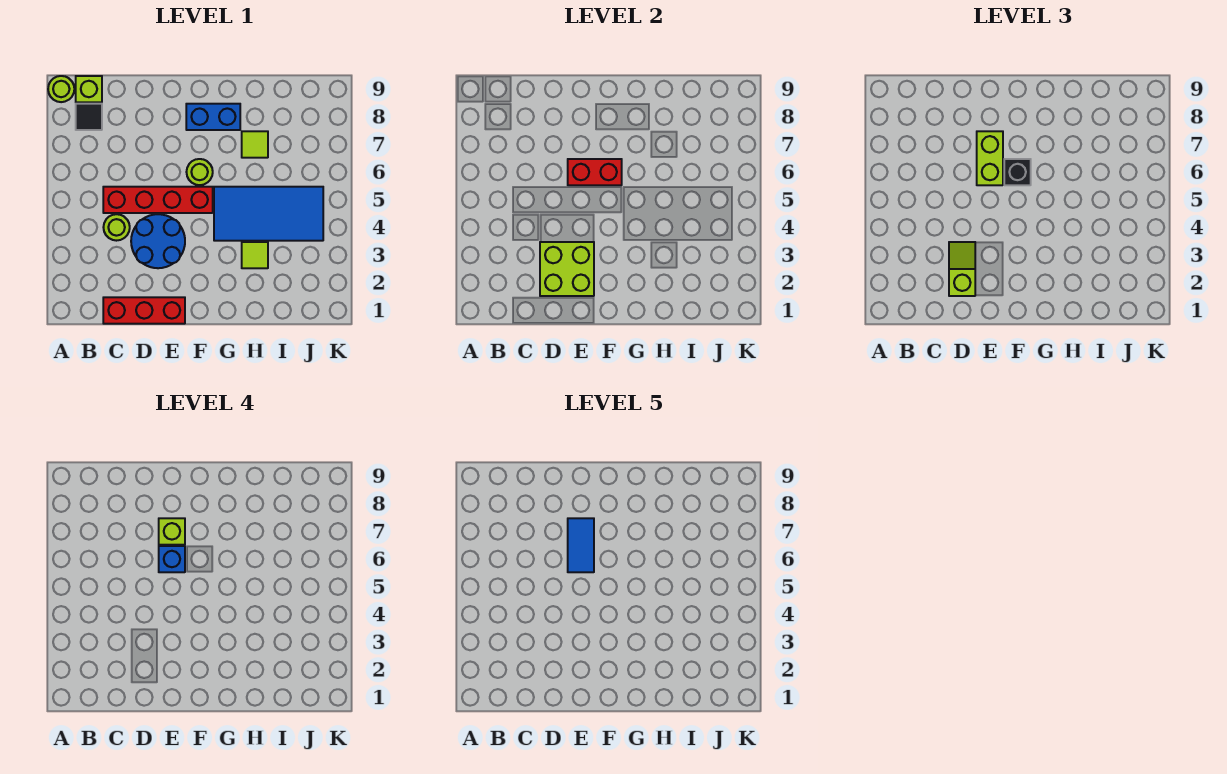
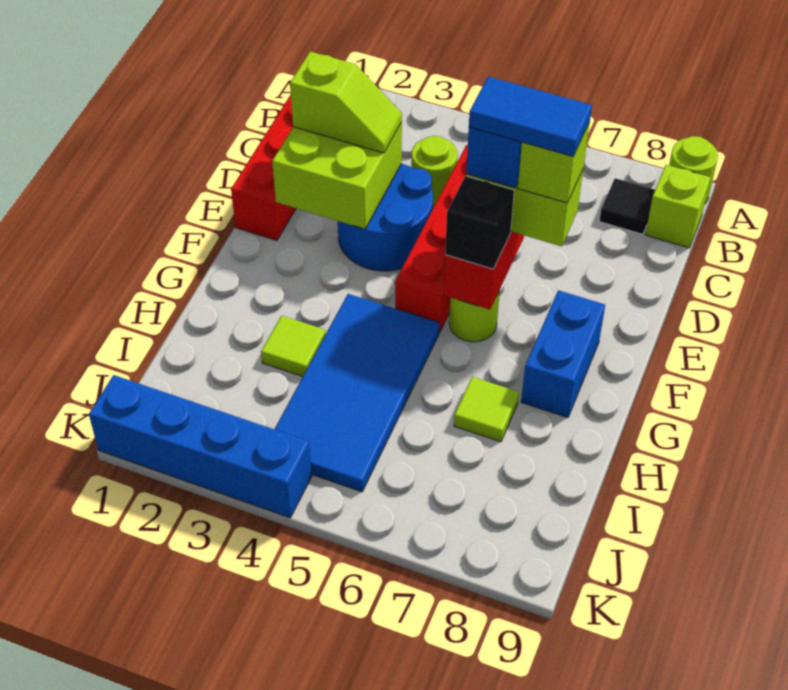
none -> blue brick K1:K4 level 1

